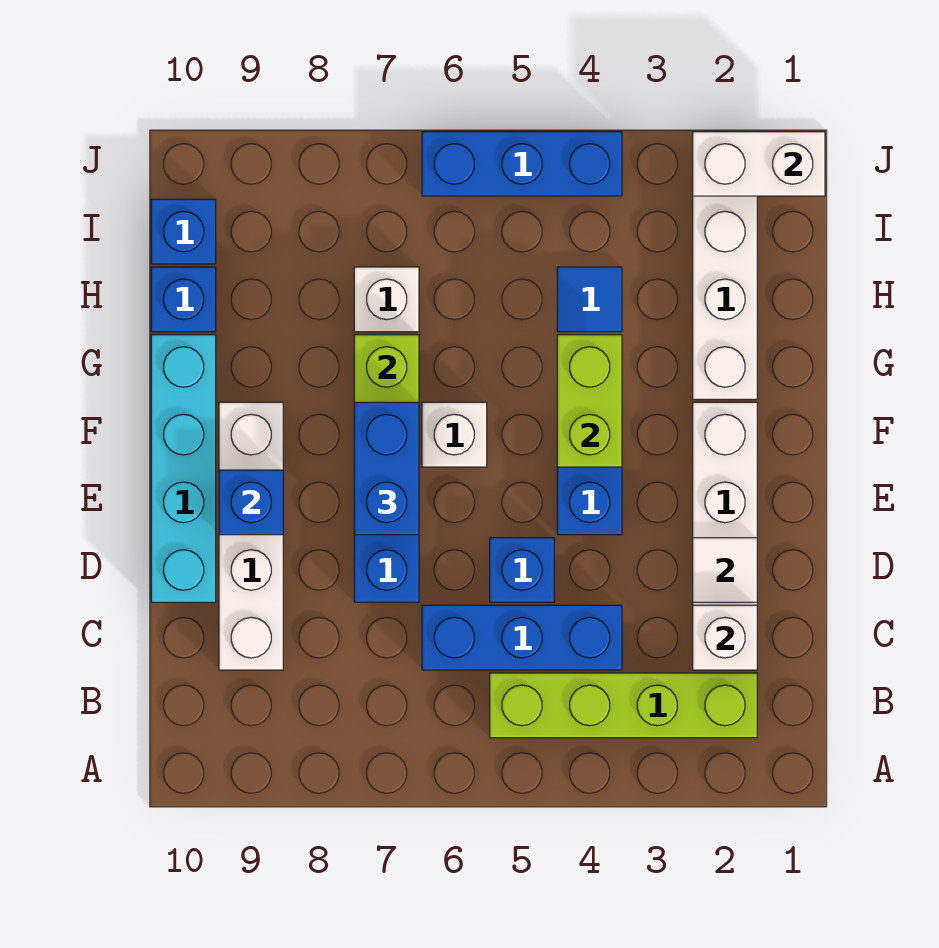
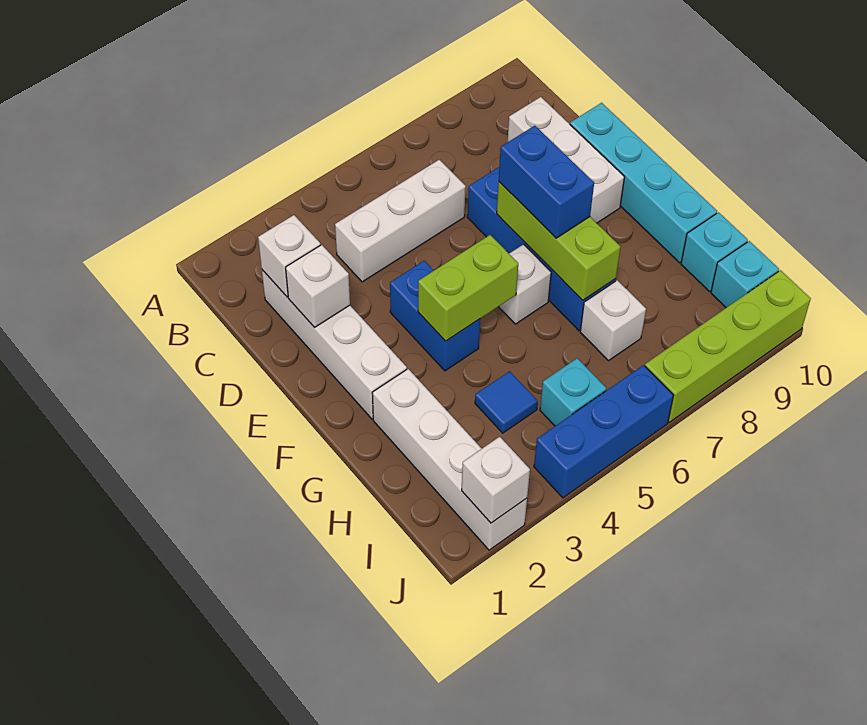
lime brick B2:B5 level 1 -> lime brick J7:J10 level 1
blue brick C4:C6 level 1 -> white brick C4:C6 level 1
white brick C9:F9 level 1 -> white brick C9:E9 level 1
white tile D2 level 2 -> white brick D2 level 2
blue brick D5 level 1 -> none
blue brick E9 level 2 -> none
lime brick F4:G4 level 2 -> lime brick F4:F5 level 2
blue brick H10 level 1 -> cyan brick H10 level 1
none -> cyan brick I5 level 1
blue brick I10 level 1 -> cyan brick I10 level 1
white brick J1:J2 level 2 -> white brick J2 level 2

